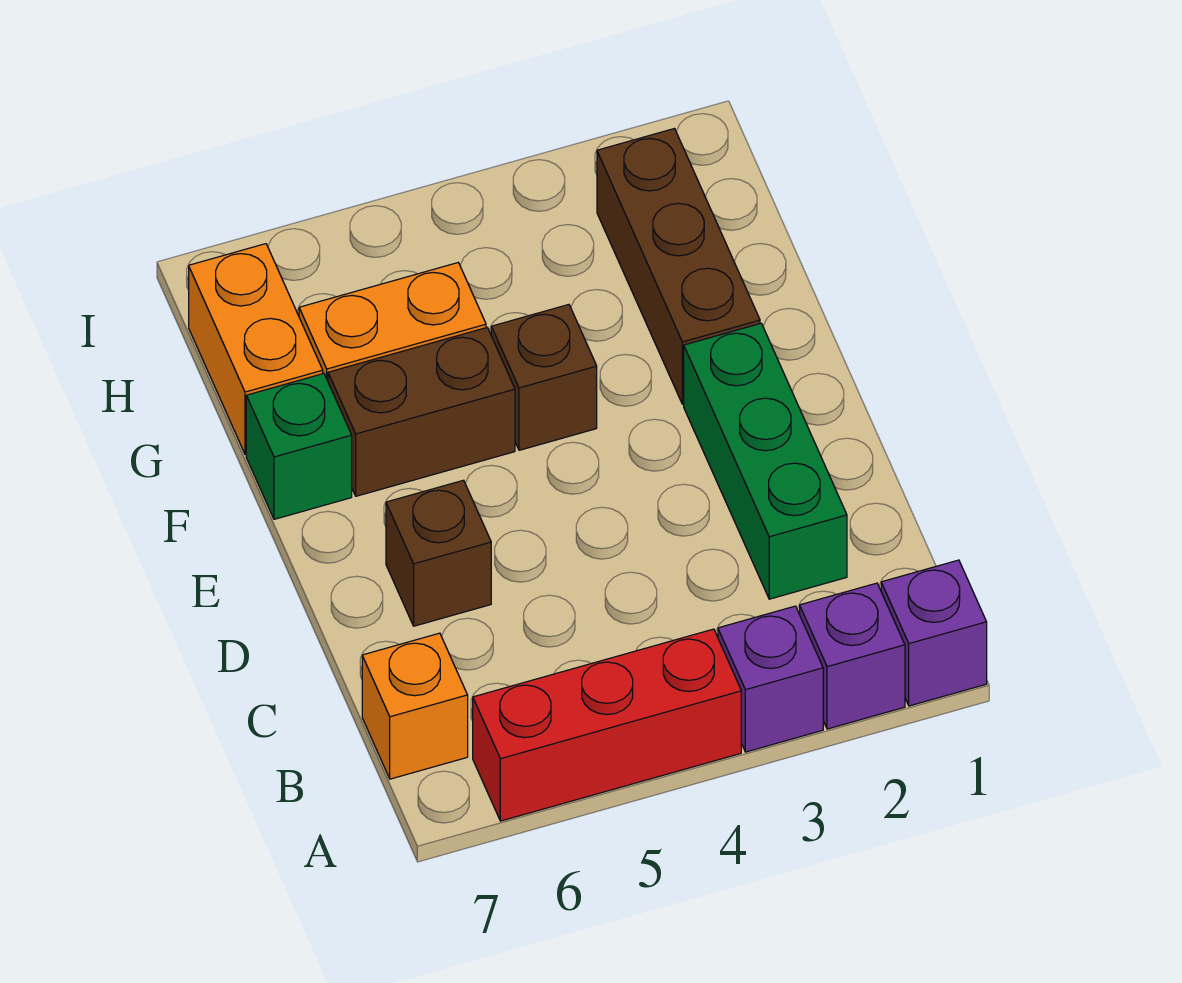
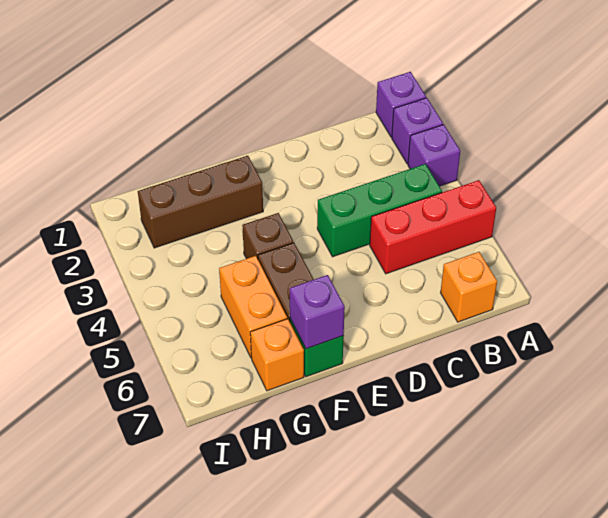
red brick A4:A6 level 1 -> red brick A5:C5 level 1
green brick C2:E2 level 1 -> green brick B4:D4 level 1
brown brick D6 level 1 -> none
none -> purple brick F7 level 2
orange brick G7:H7 level 1 -> orange brick G7 level 1

